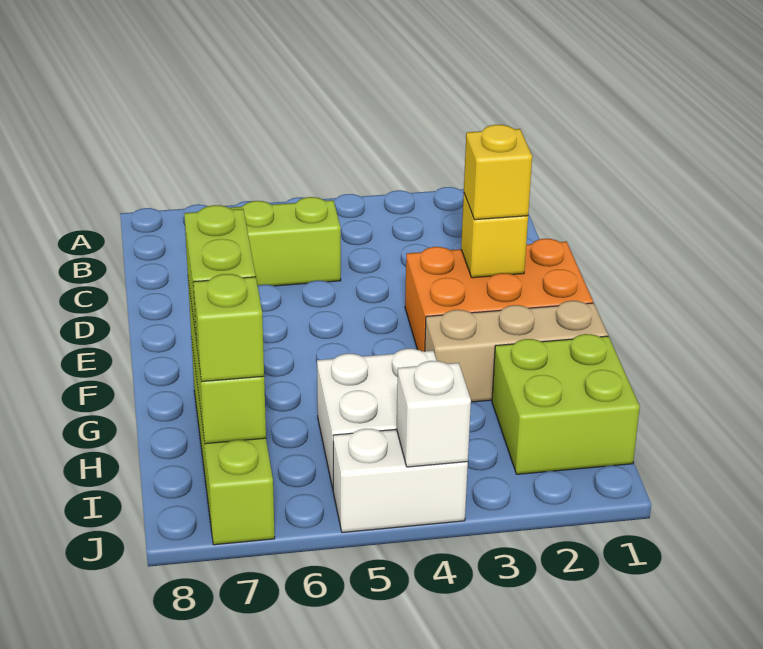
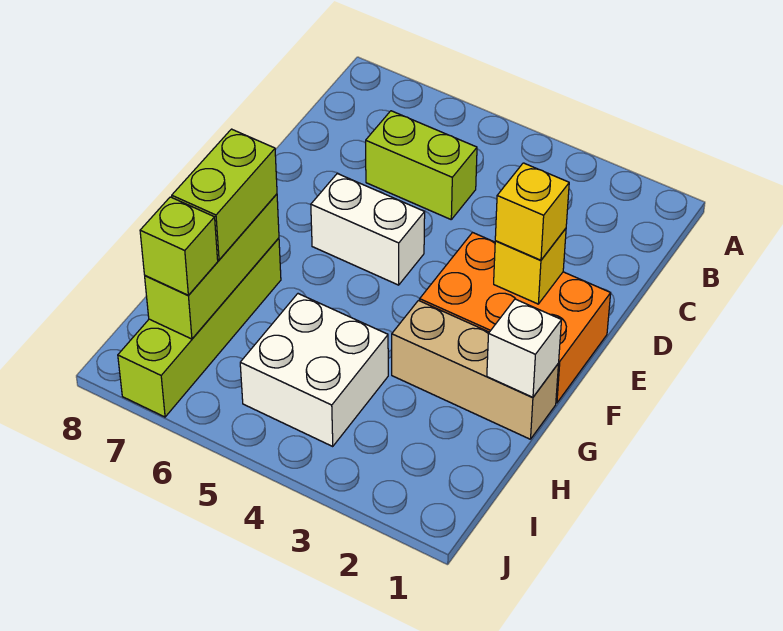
lime brick H1:I2 level 1 -> none
white brick J4:J5 level 1 -> white brick E5:E6 level 1
white brick J4 level 2 -> white brick G1 level 2

